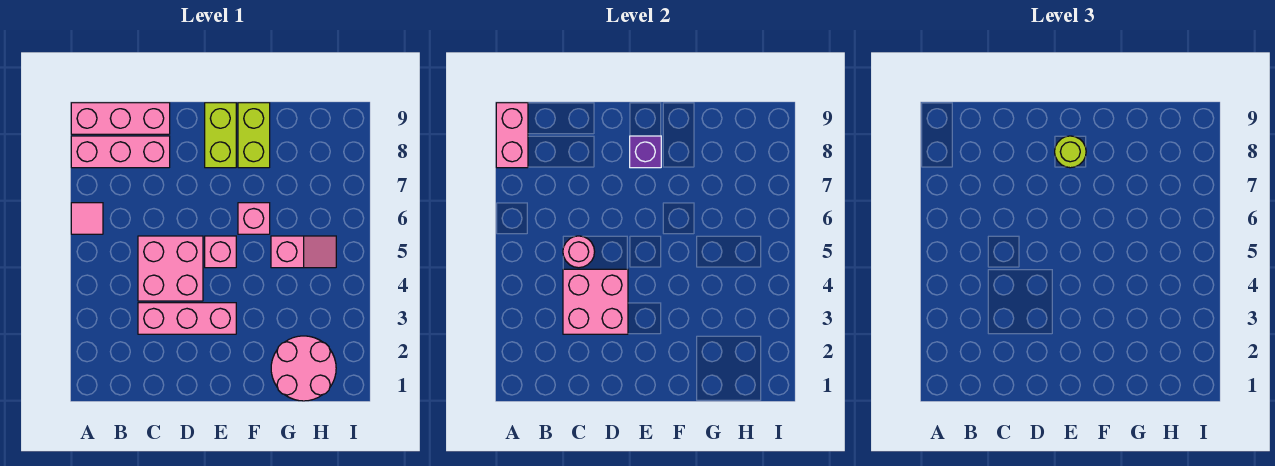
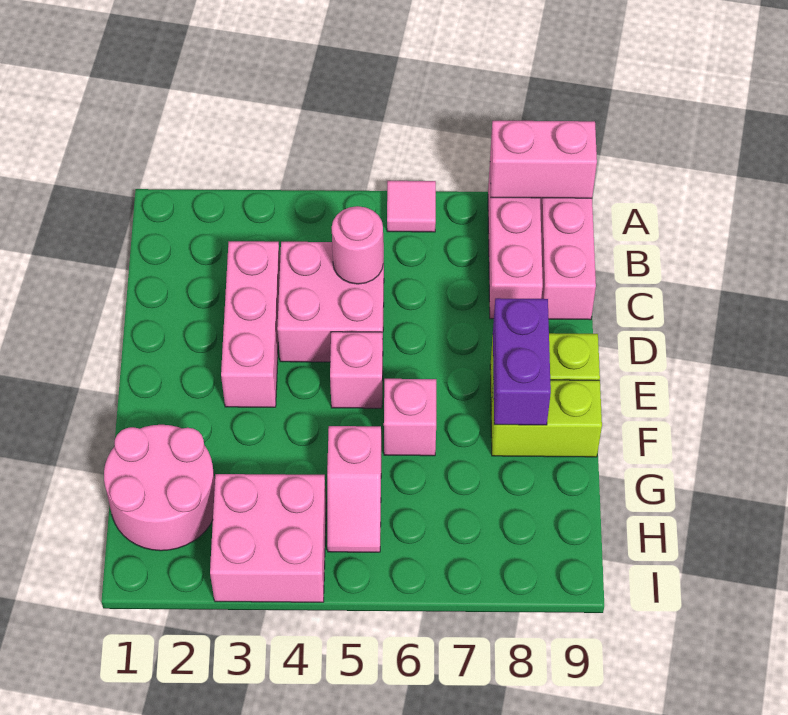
pink brick C3:D4 level 2 -> pink brick H3:I4 level 1
purple brick E8 level 2 -> purple brick E8:F8 level 2
lime round brick E8 level 3 -> none

